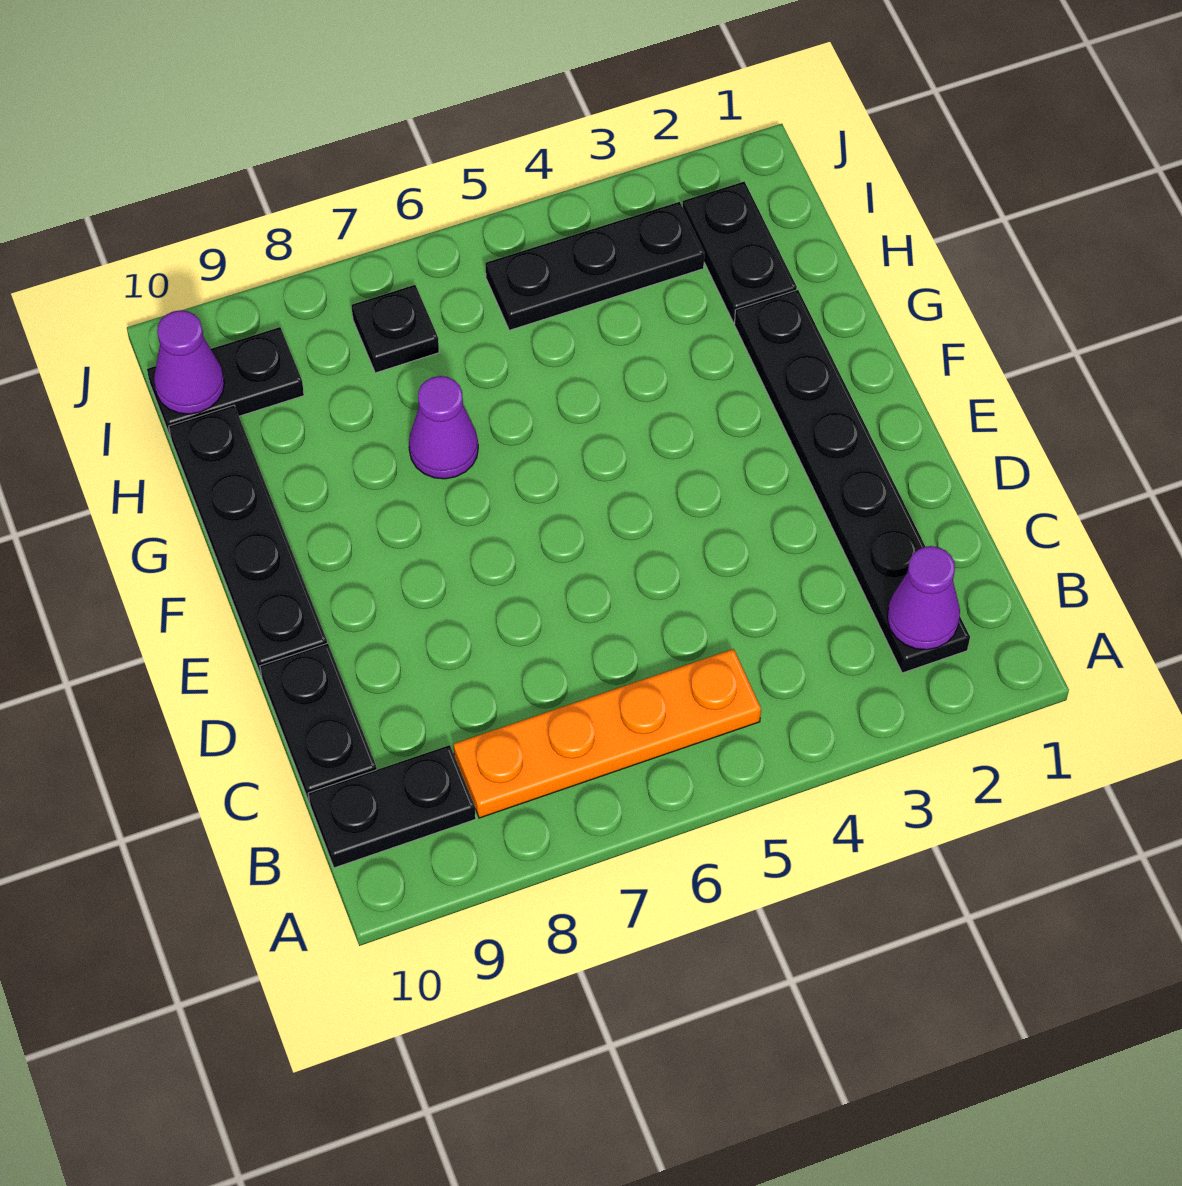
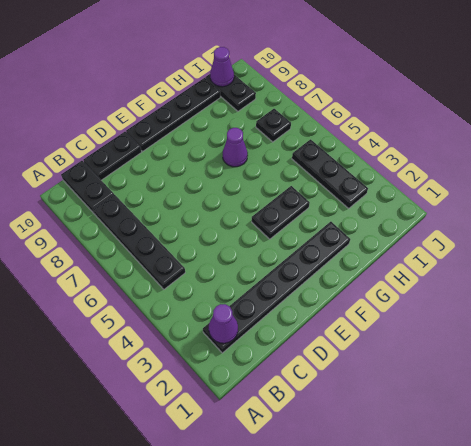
orange plate B5:B8 level 1 -> black plate B5:B8 level 1
black plate H2:I2 level 1 -> black plate F4:G4 level 1

